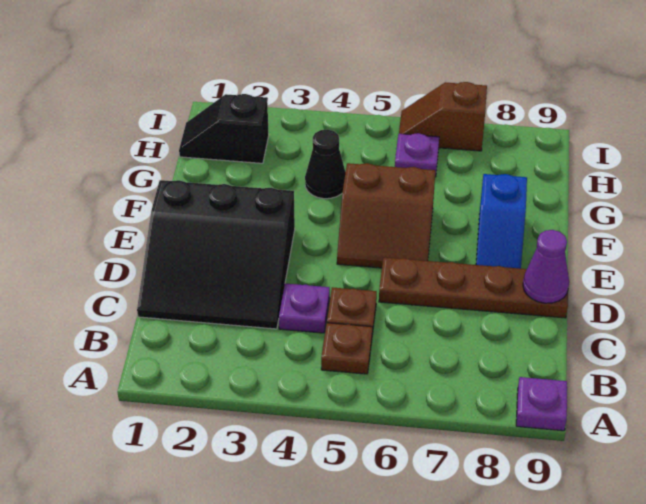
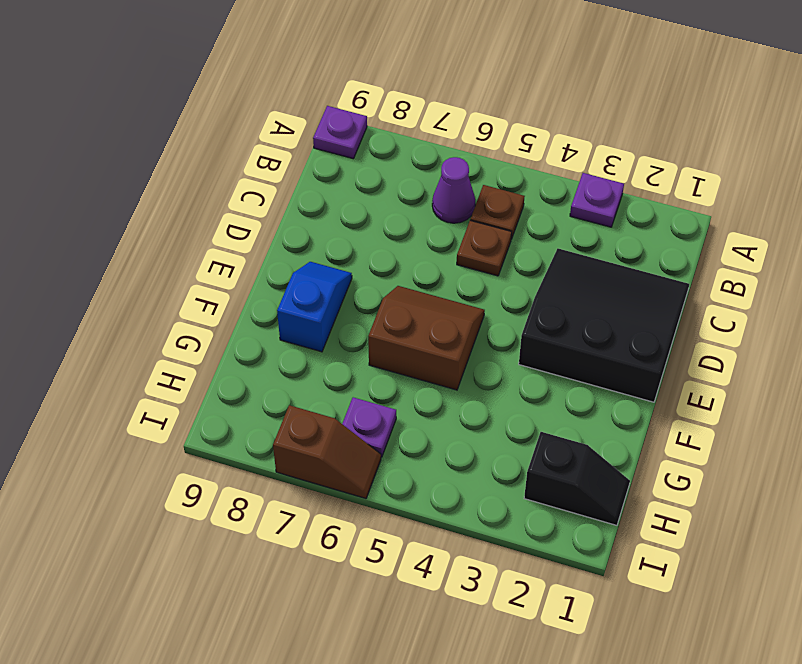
purple plate C4 level 1 -> purple plate A3 level 1
brown plate D6:D9 level 1 -> none
purple cone D9 level 2 -> purple cone B6 level 1
black cone G4 level 1 -> none

